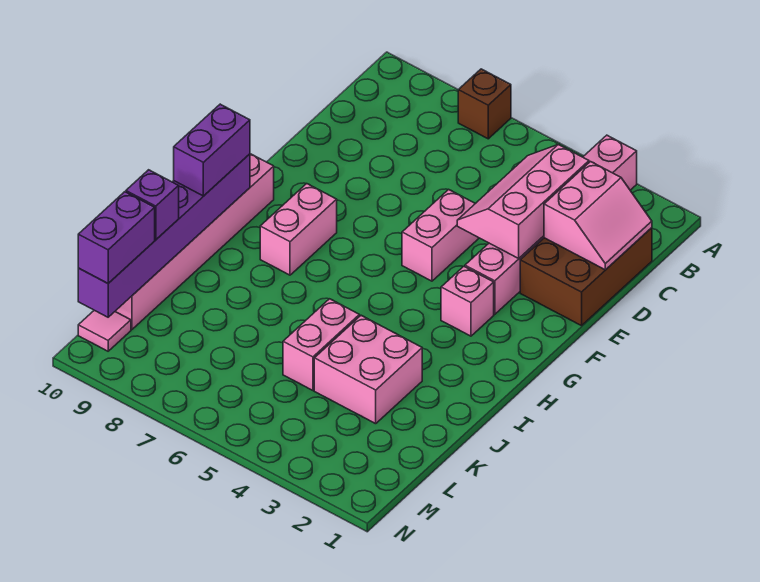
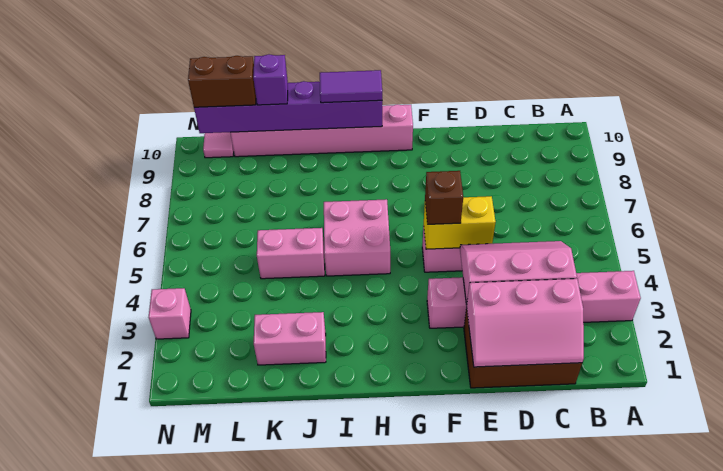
brown brick A7 level 1 -> brown brick F5 level 3
pink slope C1:D2 level 2 top 2 -> pink slope C1:E2 level 2 top 2
none -> yellow brick E5:F5 level 2
pink brick G3 level 1 -> pink brick N3 level 1
pink brick G8:H8 level 1 -> pink brick J2:K2 level 1
purple brick H10:I10 level 3 -> purple tile H10:I10 level 3
pink brick J3:K4 level 1 -> pink brick H5:I6 level 1
purple brick L10:M10 level 3 -> brown brick L10:M10 level 3

